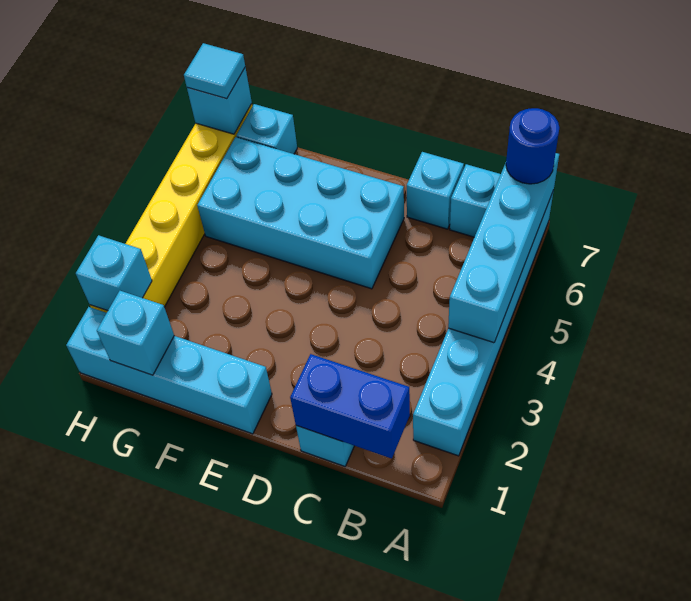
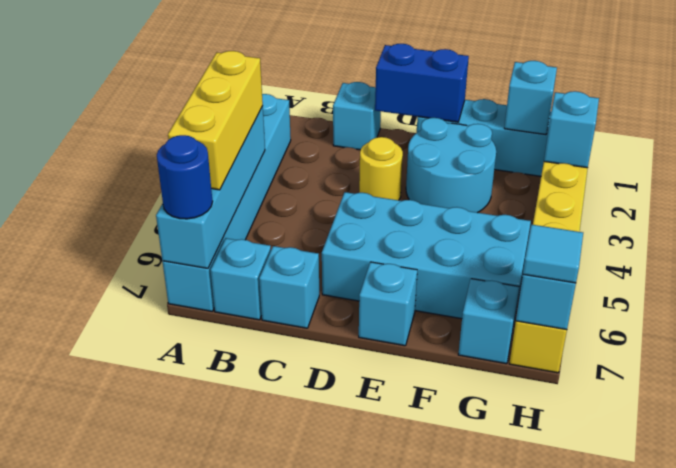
none -> yellow brick A4:A6 level 3
blue brick B1:C1 level 2 -> blue brick D1:E1 level 2
none -> yellow round brick D3 level 1
none -> cyan round brick E2:F3 level 1
none -> cyan brick E7 level 1

